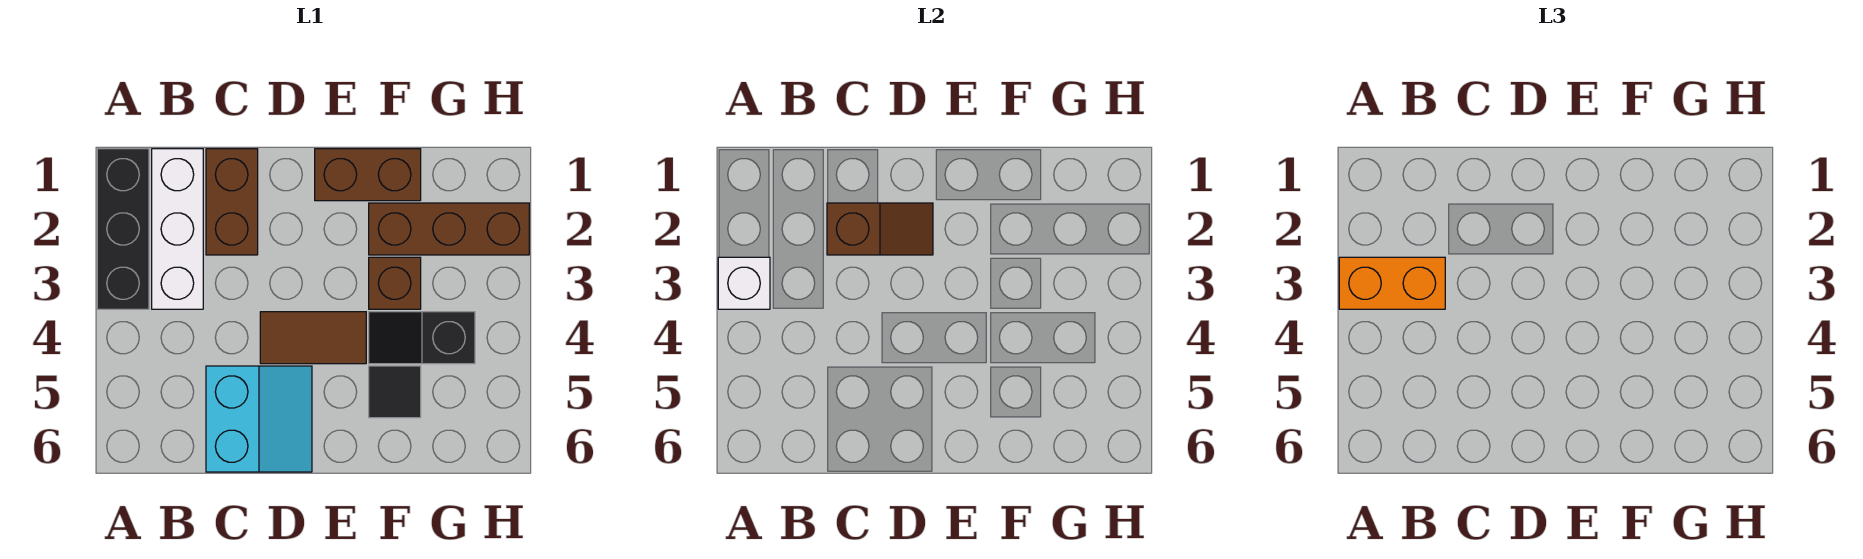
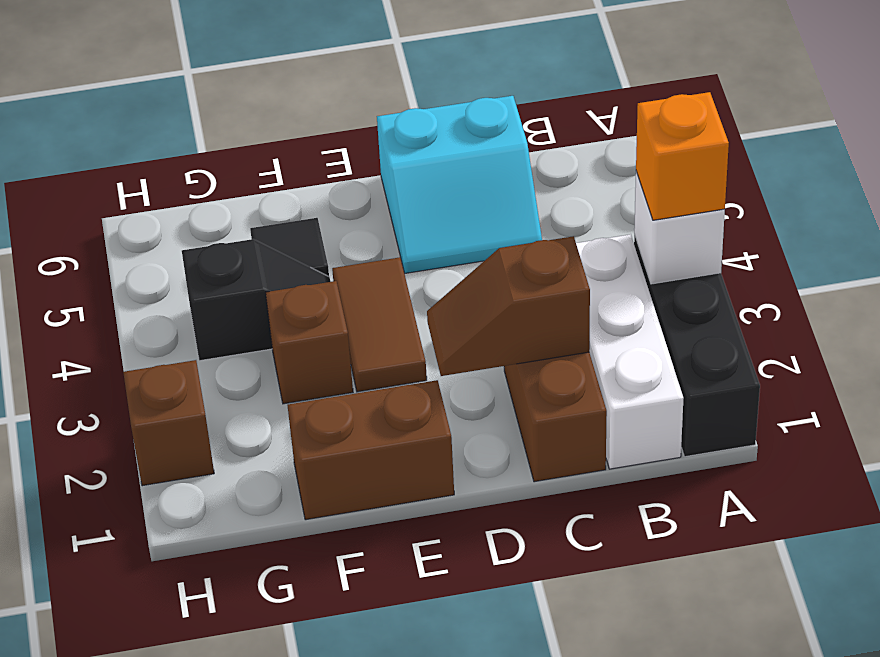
orange brick A3:B3 level 3 -> orange brick A3 level 3
cyan slope C5:D6 level 1 top C -> cyan slope C5:D6 level 1 top 6
brown tile D4:E4 level 1 -> brown tile E3:E4 level 1
brown brick F2:H2 level 1 -> brown brick H2 level 1

